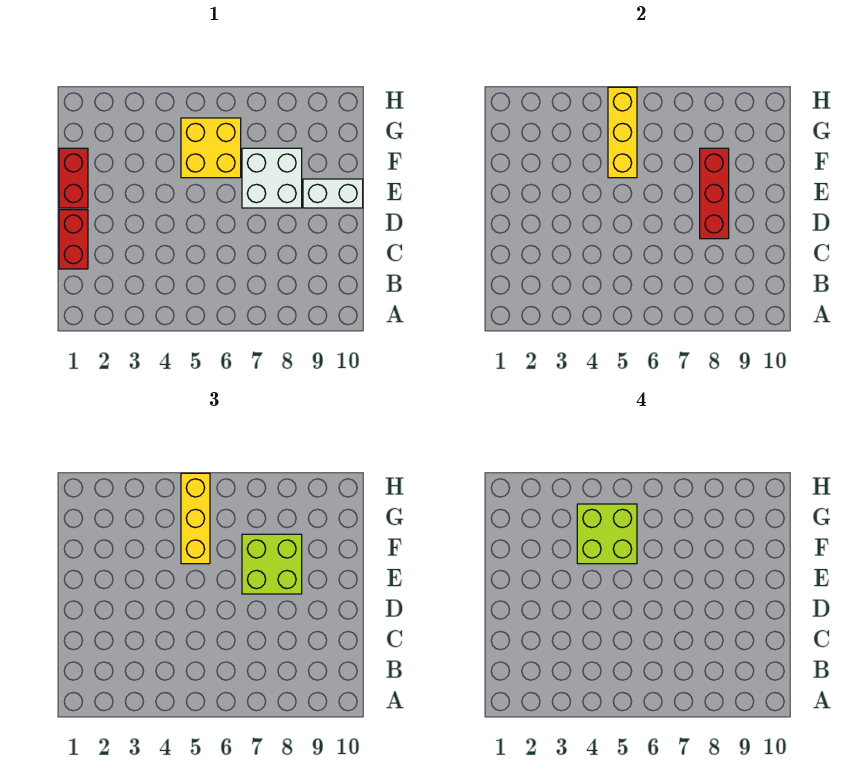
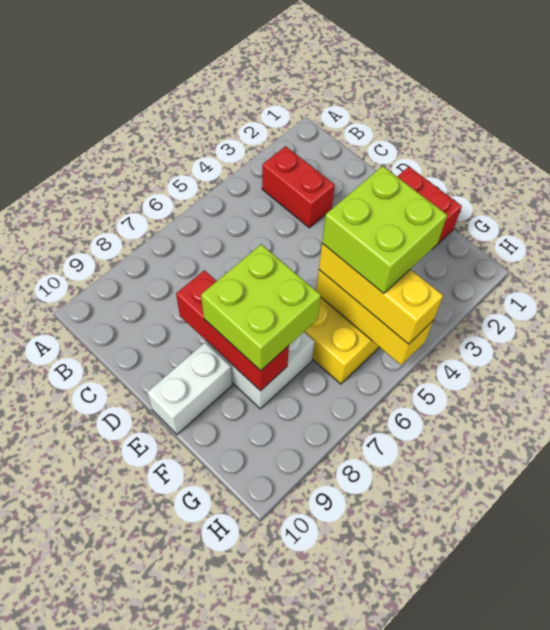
red brick C1:D1 level 1 -> red brick B3:C3 level 1

